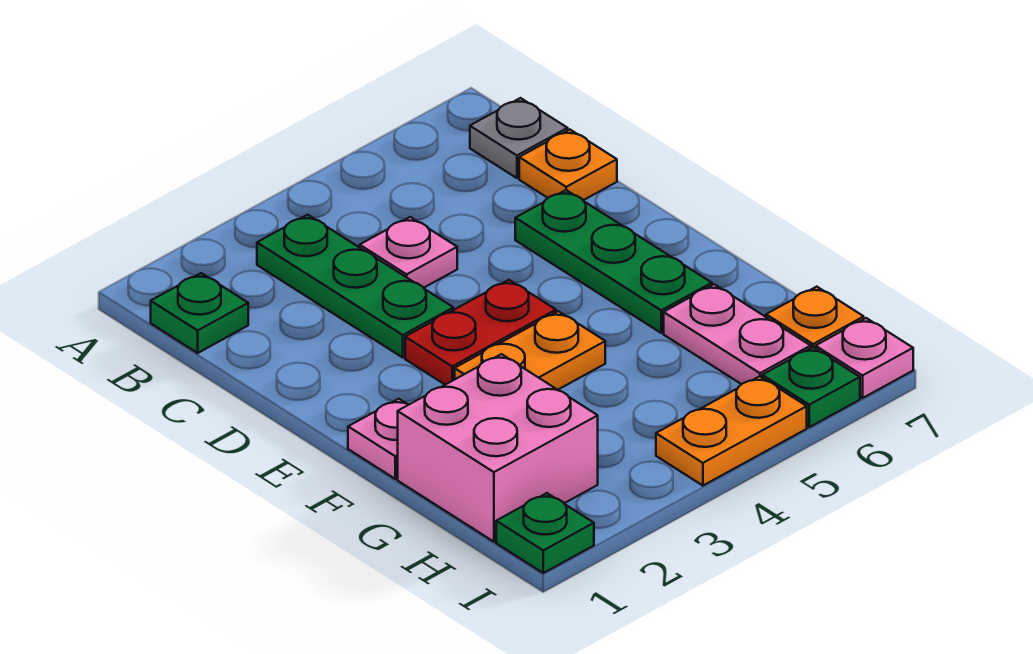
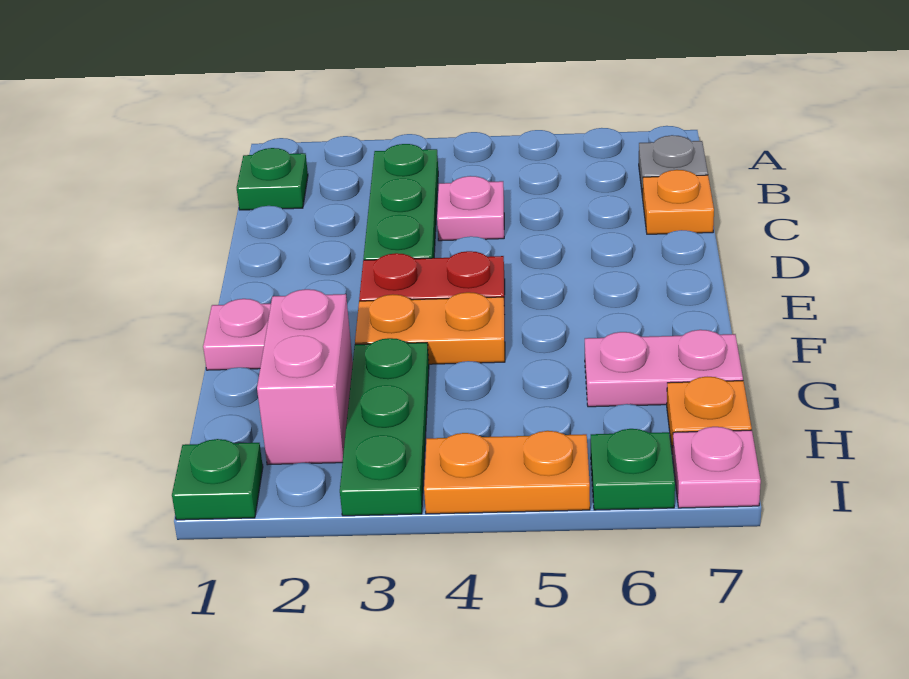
green plate D6:F6 level 1 -> green plate G3:I3 level 1
pink brick G1:H2 level 1 -> pink brick G2:H2 level 1
pink plate G6:H6 level 1 -> pink plate G6:G7 level 1

